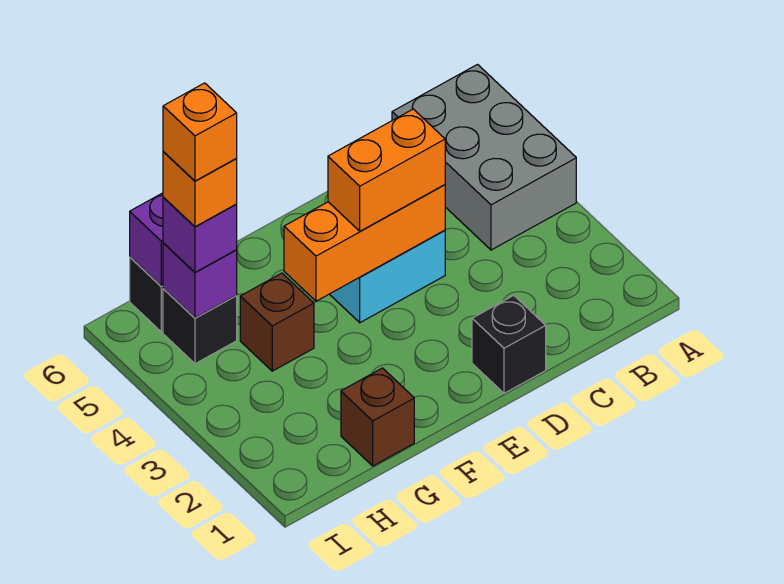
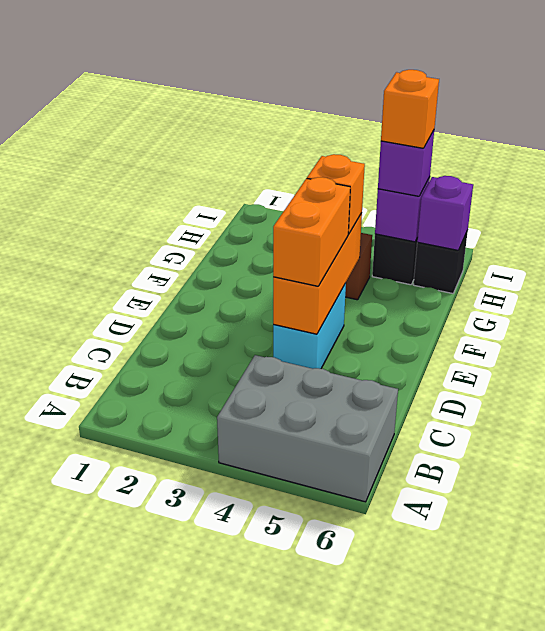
black brick D1 level 1 -> none
brown brick G1 level 1 -> none
orange brick H5 level 5 -> orange brick F4 level 3

